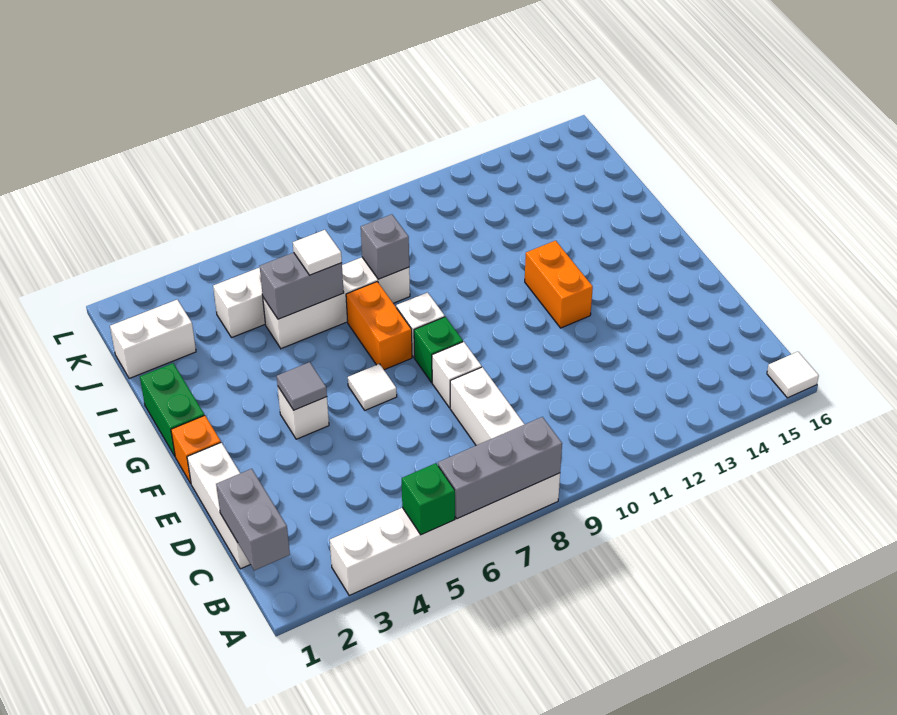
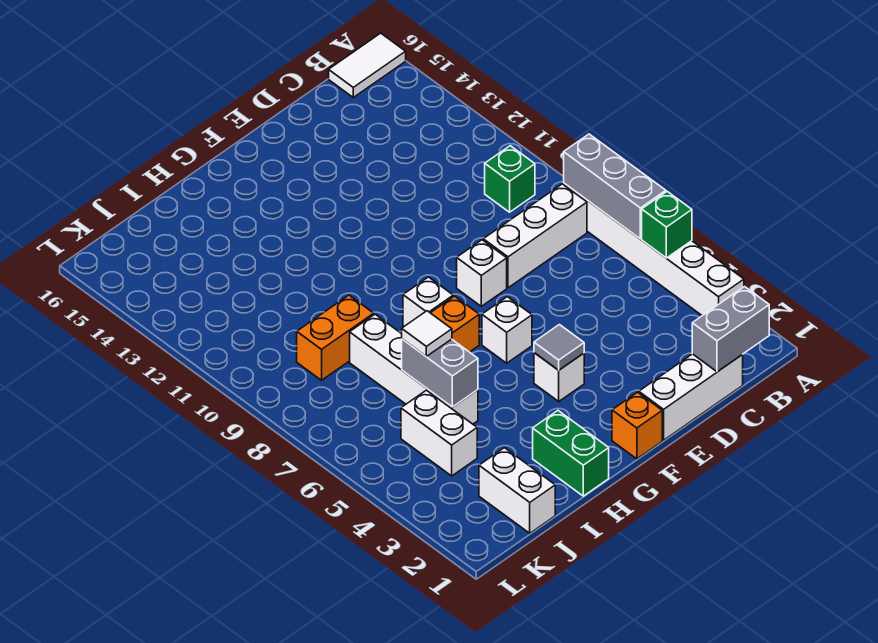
white tile A16 level 1 -> white tile A16:B16 level 1
white tile F6 level 1 -> white brick F6 level 1
green brick F8 level 1 -> green brick B10 level 1
orange brick F12:G12 level 1 -> orange brick I9:J9 level 1
green brick G1:H1 level 1 -> green brick H1:H2 level 1
grey brick I8 level 2 -> none

